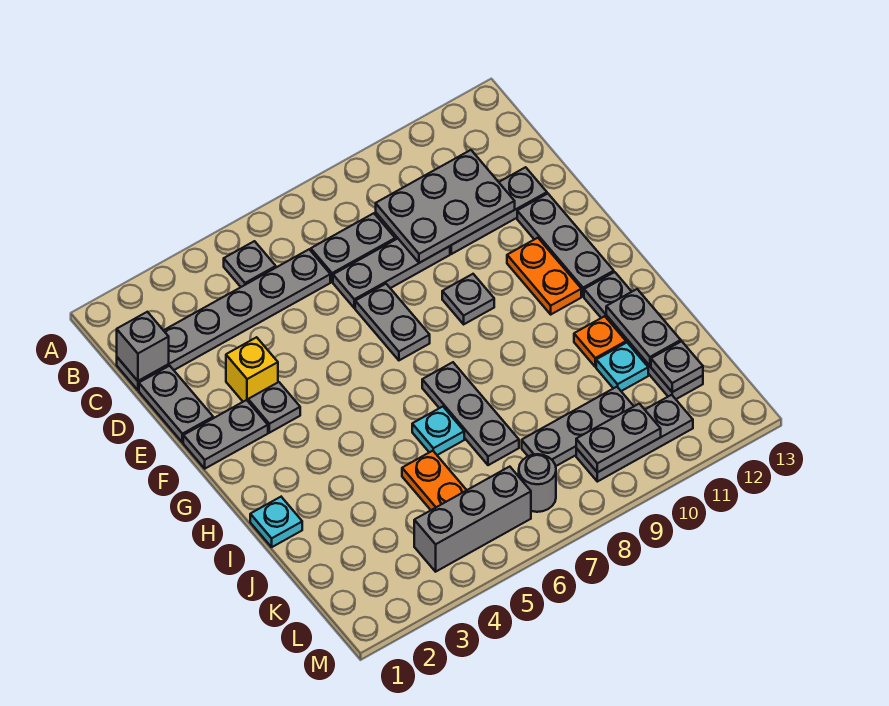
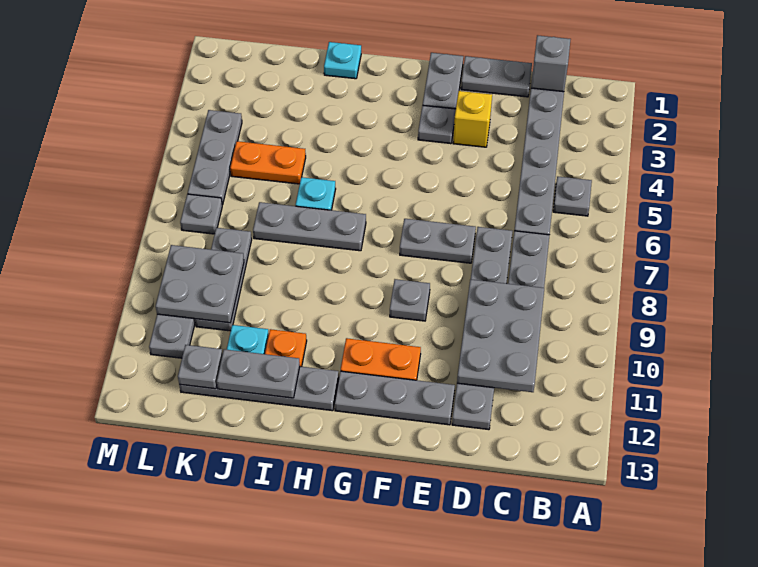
grey brick L4:L6 level 1 -> grey plate L4:L6 level 1
grey round brick L7 level 1 -> grey plate L7 level 1
grey plate L9:L10 level 2 -> grey plate K9:L10 level 2

